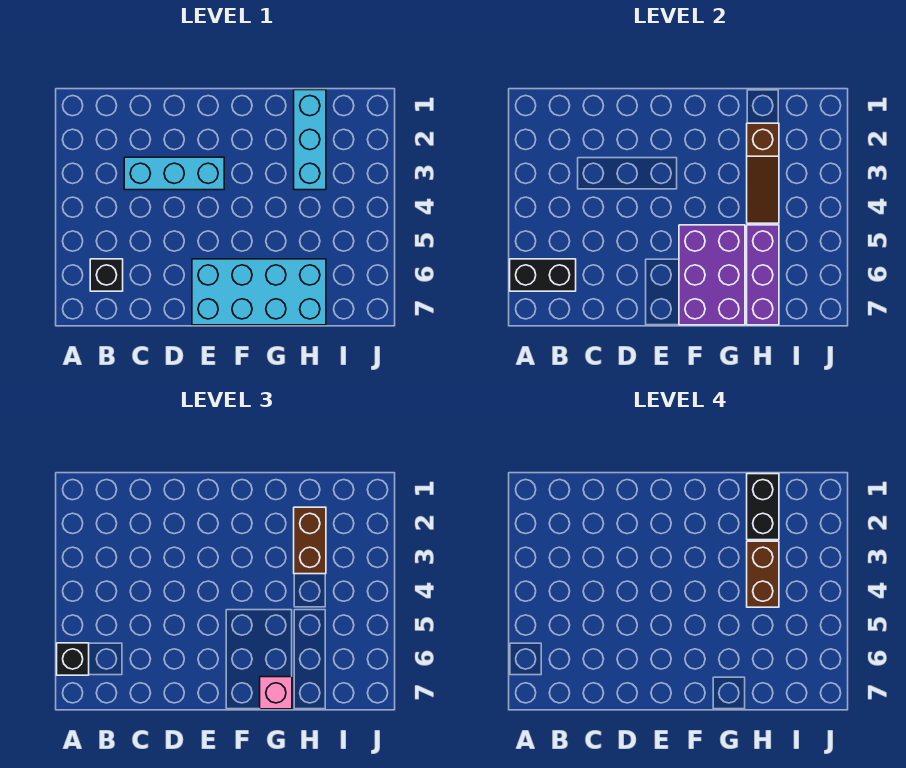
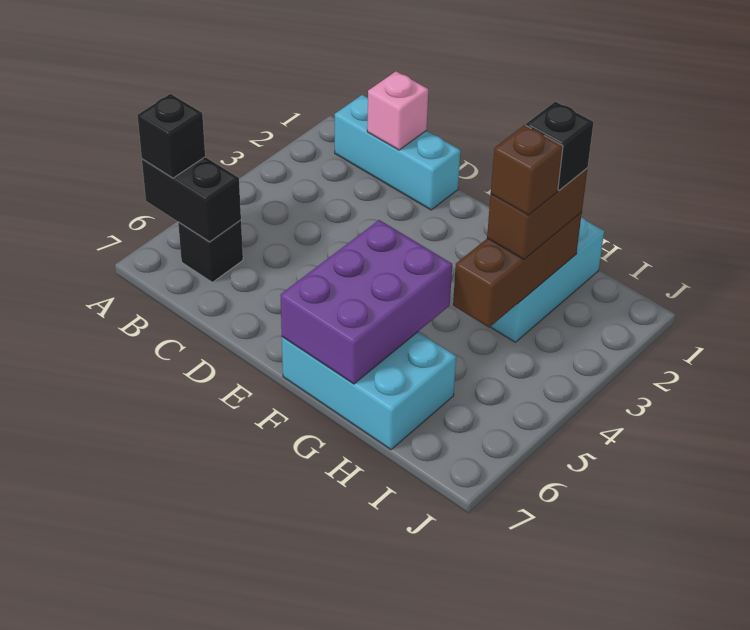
cyan brick C3:E3 level 1 -> cyan brick B1:D1 level 1
cyan brick E6:H7 level 1 -> cyan brick F6:H7 level 1
pink brick G7 level 3 -> pink brick C1 level 2
black brick H1:H2 level 4 -> black brick H2 level 4
brown slope H2:H4 level 2 top 2 -> brown brick H2:H4 level 2
brown brick H3:H4 level 4 -> brown brick H3 level 4
purple brick H5:H7 level 2 -> none

